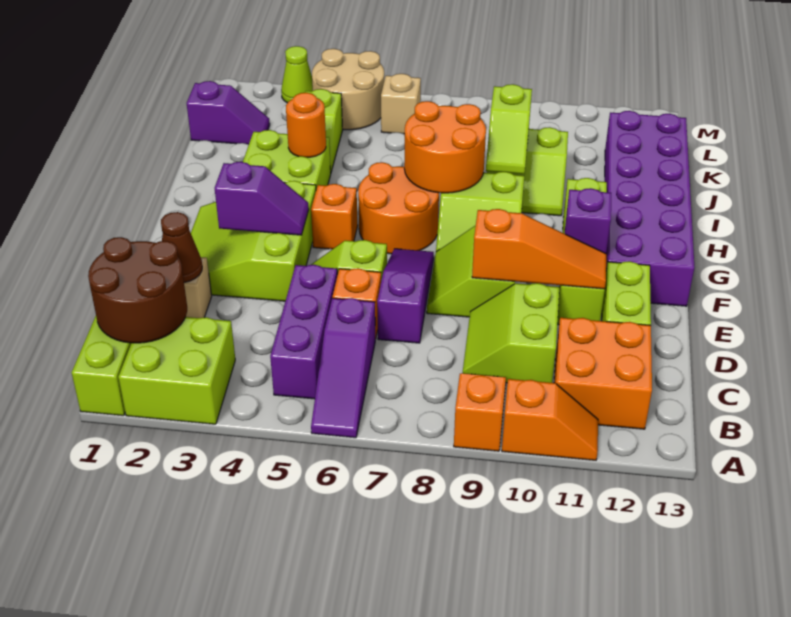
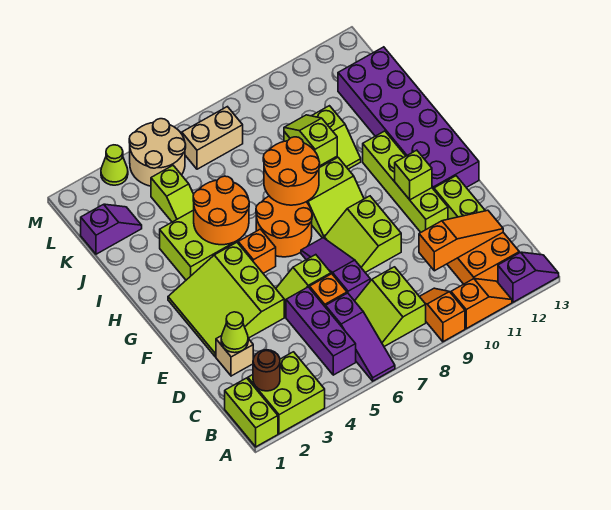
brown round brick B1:C2 level 2 -> brown round brick B2 level 2
lime slope C9:D10 level 1 top 10 -> lime slope B7:C8 level 1 top 8
brown cone D2 level 2 -> lime cone D2 level 2
orange slope E9:E11 level 2 top 9 -> orange slope C10:C12 level 2 top 10
purple slope F3:F4 level 2 top 3 -> purple slope A12:A13 level 1 top 12
purple brick F11 level 2 -> lime brick F11 level 2
orange round brick I4 level 2 -> orange round brick H4:I5 level 2
lime slope I9:J9 level 2 top J -> lime slope I9:J9 level 2 top I
tan brick L6 level 1 -> tan brick L6:L7 level 1

